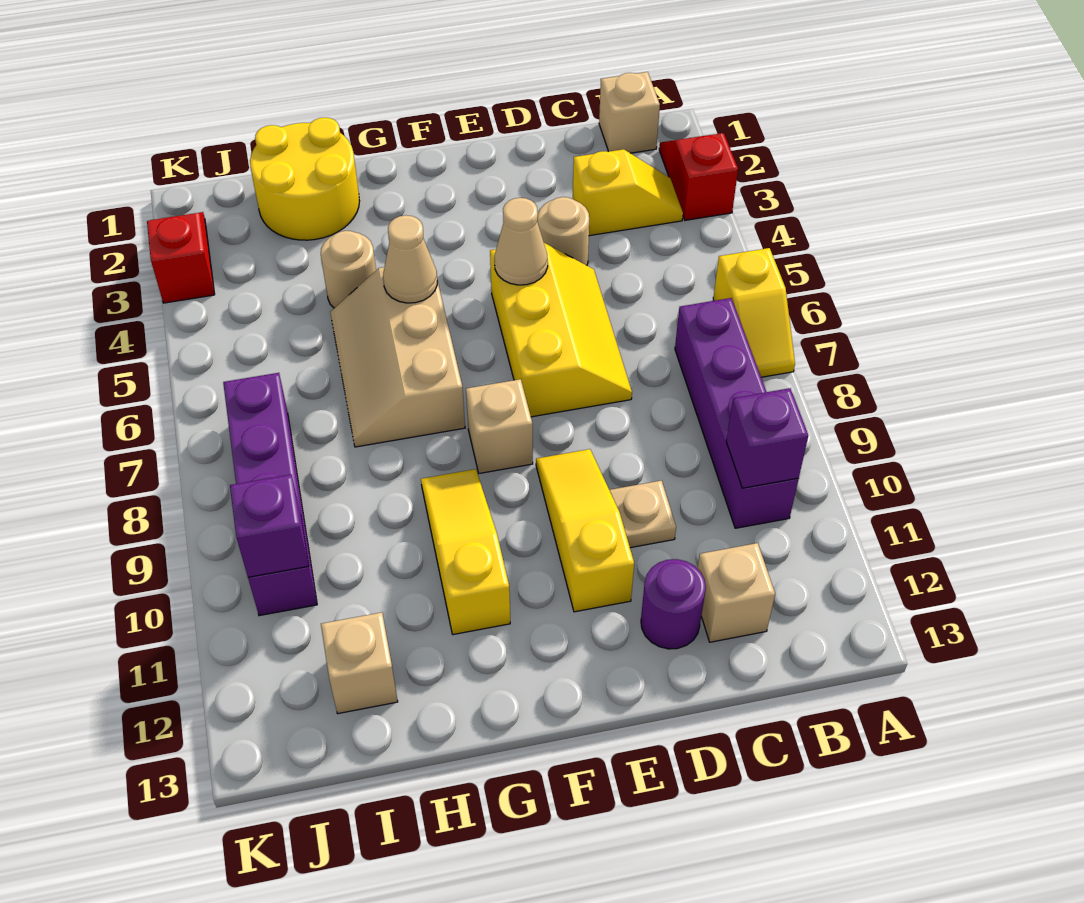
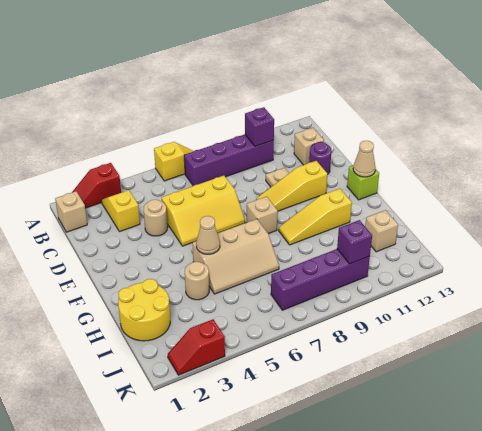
yellow slope D5:E7 level 1 top E -> yellow slope D5:E7 level 1 top D
tan cone E5 level 2 -> tan cone F13 level 2
none -> lime brick F13 level 1

